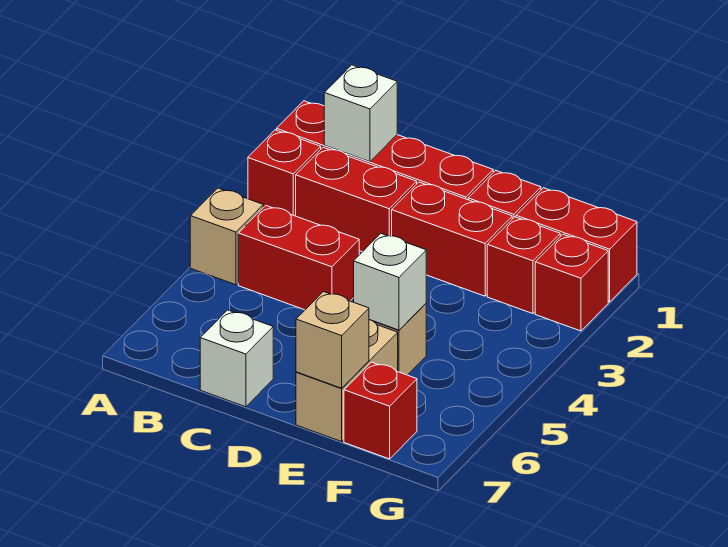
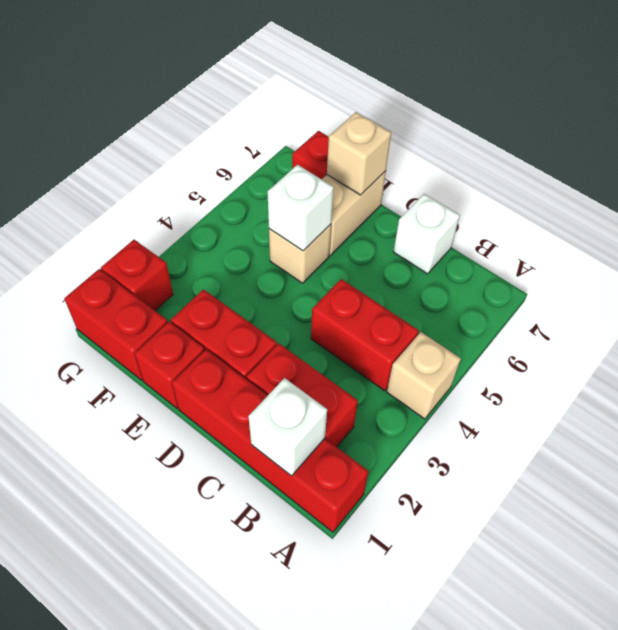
red brick A2 level 1 -> none
red brick F2 level 1 -> none

